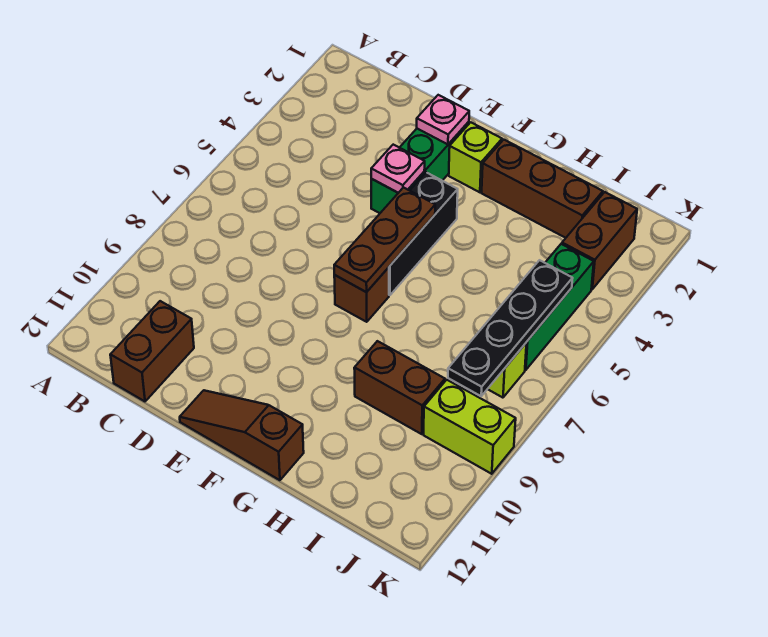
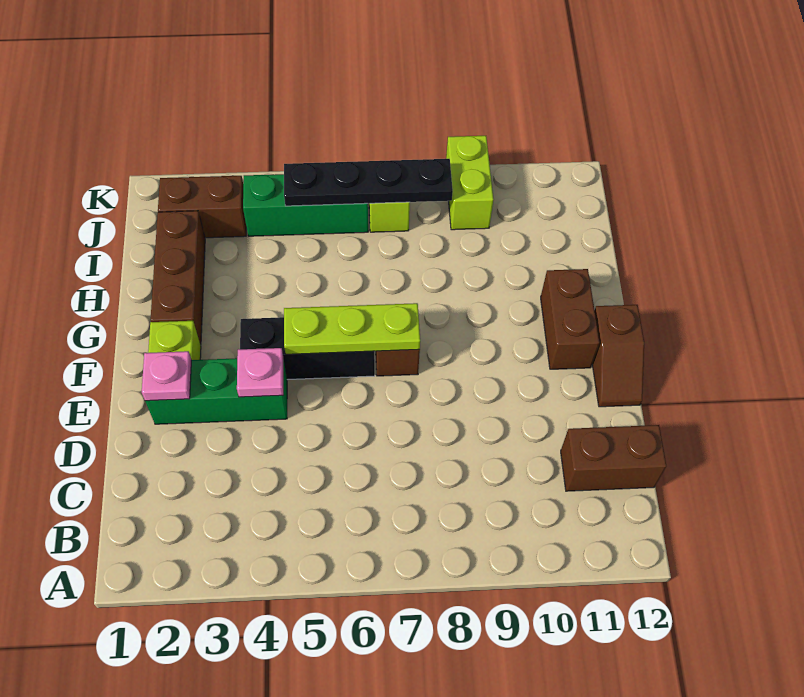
brown slope E12:G12 level 1 top G -> brown slope E12:F12 level 1 top F
brown plate F5:F7 level 2 -> lime plate F5:F7 level 2
brown brick H9:I9 level 1 -> brown brick F11:G11 level 1

